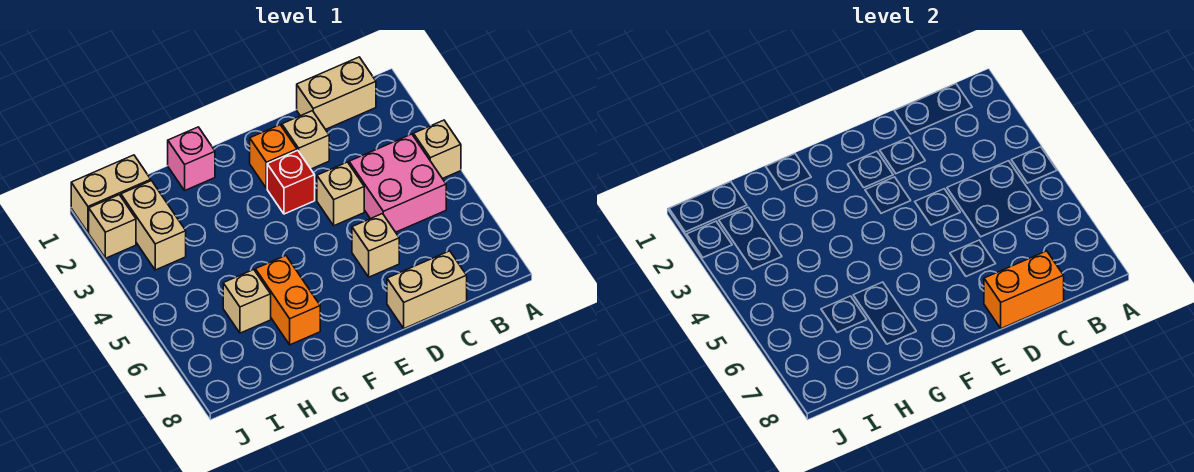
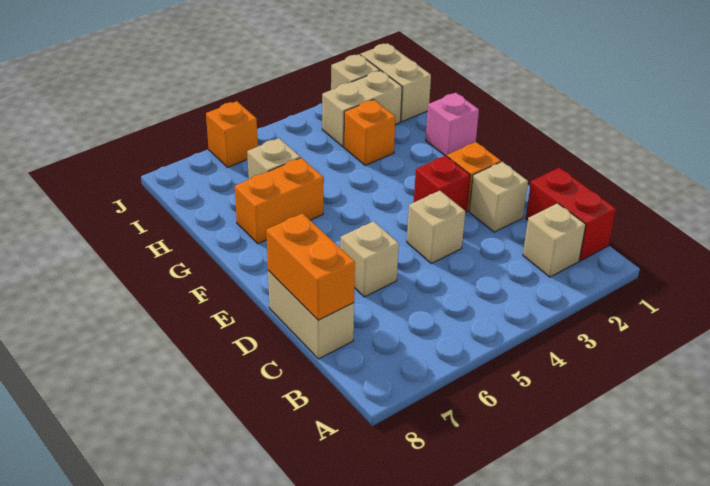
tan brick A4 level 1 -> tan brick B2 level 1
tan brick B1:C1 level 1 -> red brick B1:C1 level 1
pink brick B4:C5 level 1 -> none
none -> orange brick H3 level 1
none -> orange brick J6 level 1

